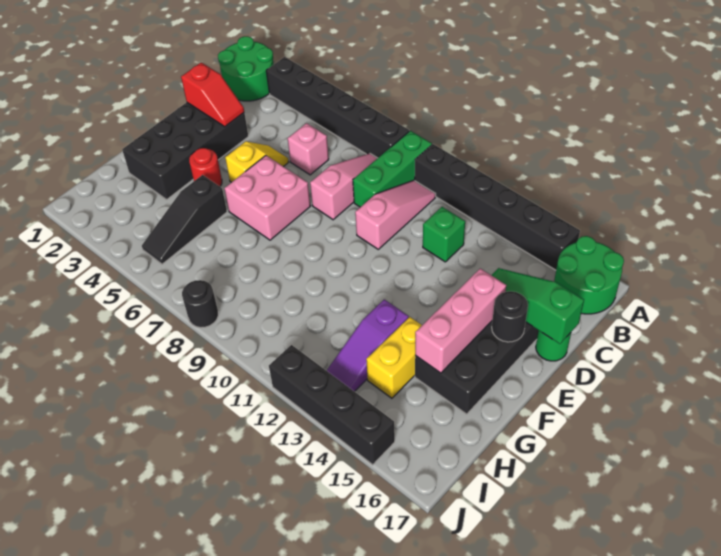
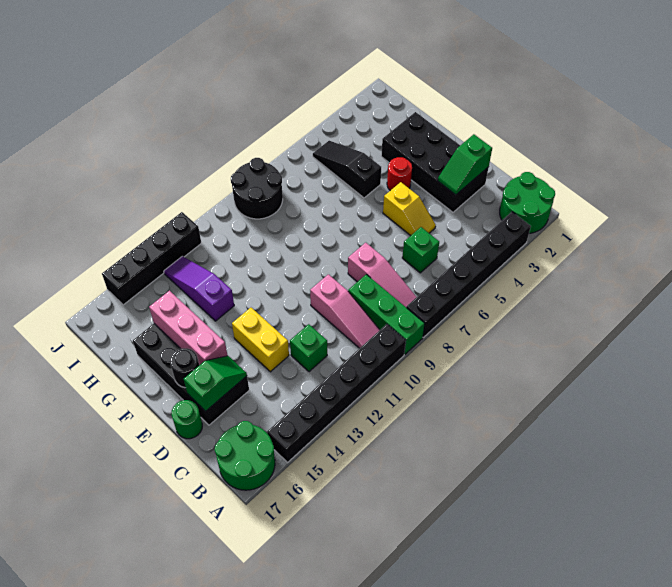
pink brick C6 level 1 -> green brick C6 level 1
red slope D2:D3 level 2 top 2 -> green slope D2:D3 level 2 top 2
green slope D15:D17 level 2 top 17 -> green slope D15:D16 level 2 top 16
pink brick E6:F7 level 1 -> none
yellow brick G14:H14 level 1 -> yellow brick D13:E13 level 1
black round brick J8 level 1 -> black round brick I8:J9 level 1

